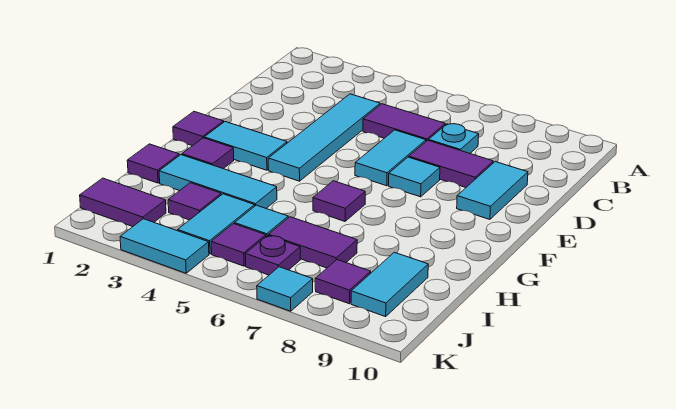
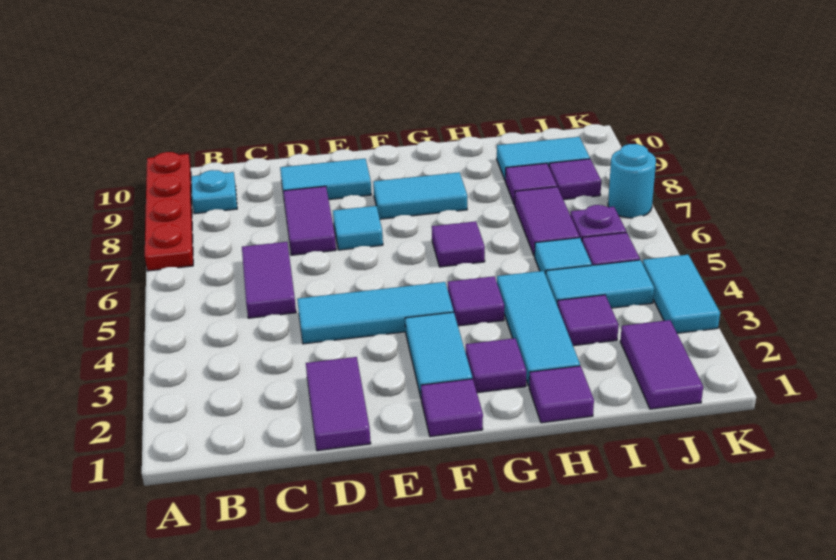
none -> red plate A7:A10 level 1
cyan tile C4:F4 level 1 -> cyan tile D4:F4 level 1
cyan plate C7 level 1 -> cyan plate B9 level 1
none -> purple tile D1:D2 level 1
cyan tile D6:E6 level 1 -> cyan tile F8:G8 level 1
none -> purple tile G4 level 1
none -> purple tile I8 level 1
cyan tile K7 level 1 -> cyan round brick K7 level 1

